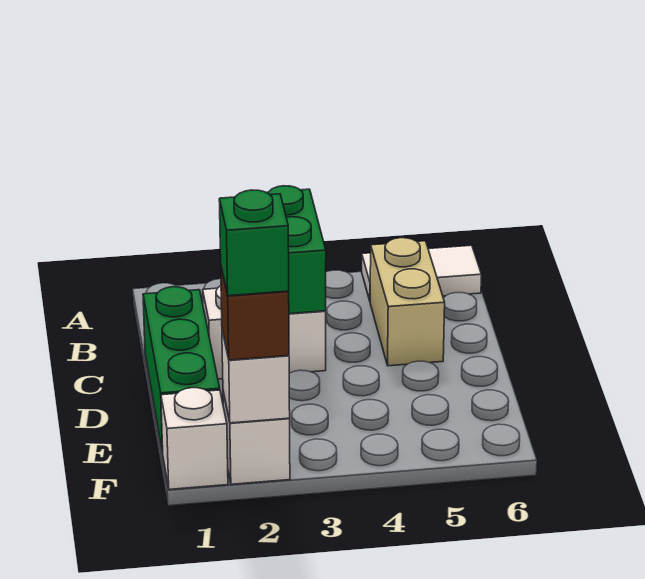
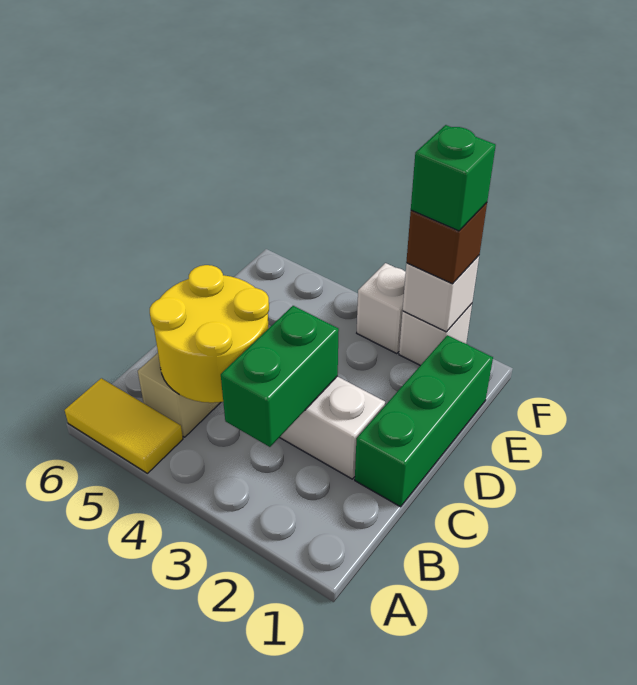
white tile A5:A6 level 1 -> yellow tile A5:A6 level 1
none -> yellow round brick B4:C5 level 2
white brick F1 level 1 -> white brick F3 level 1

